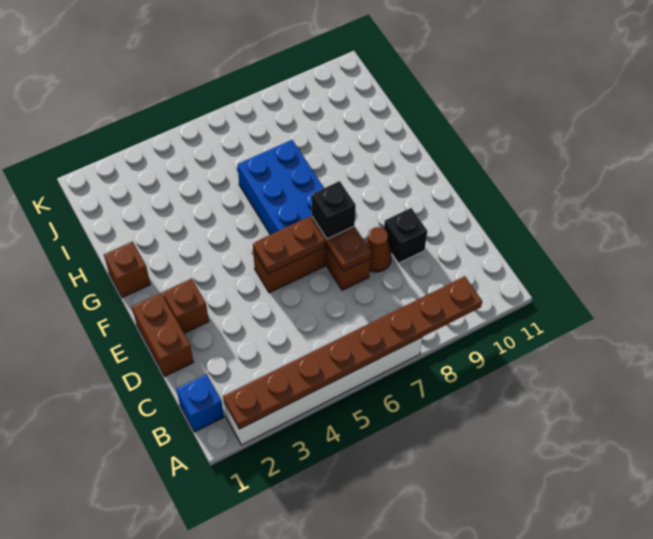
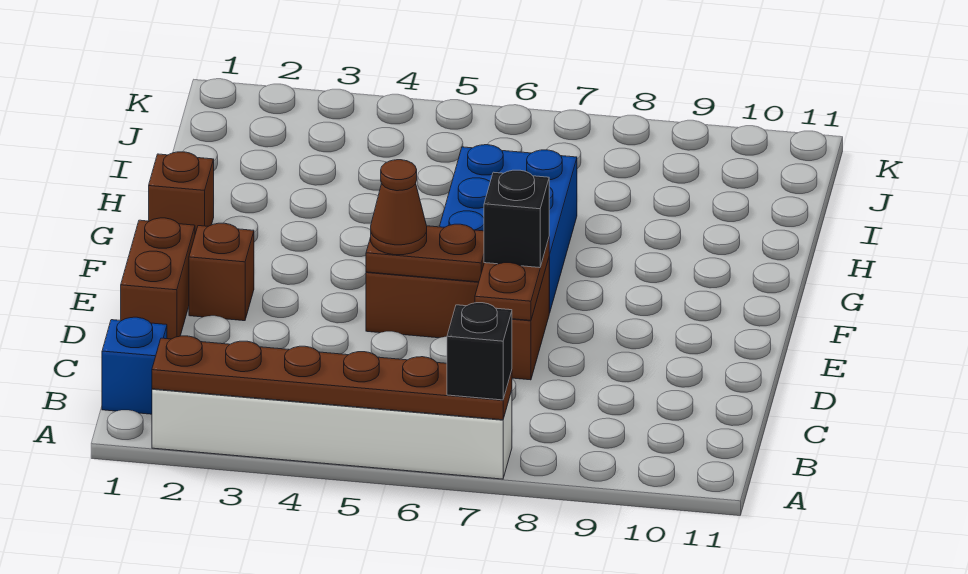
brown plate A2:A9 level 2 -> brown plate A2:A7 level 2
brown cone D8 level 1 -> brown cone E5 level 3
black brick D9 level 1 -> black brick A7 level 3

